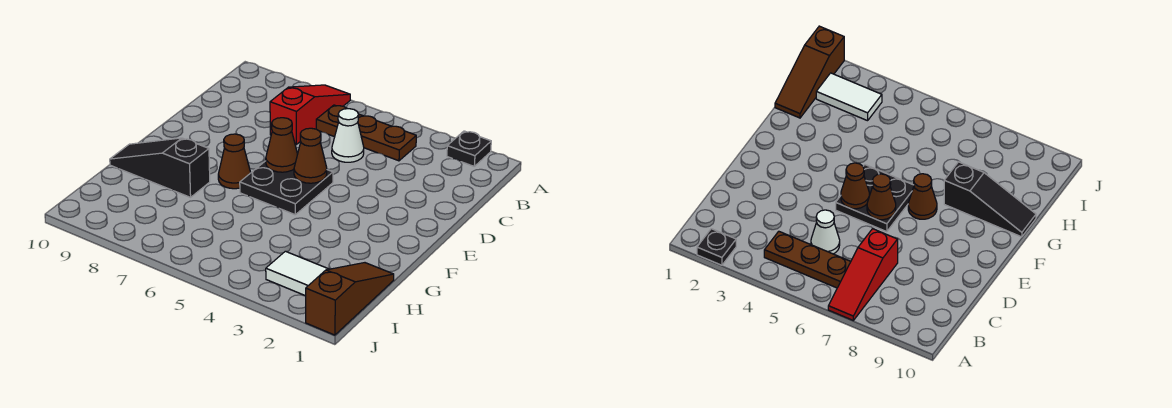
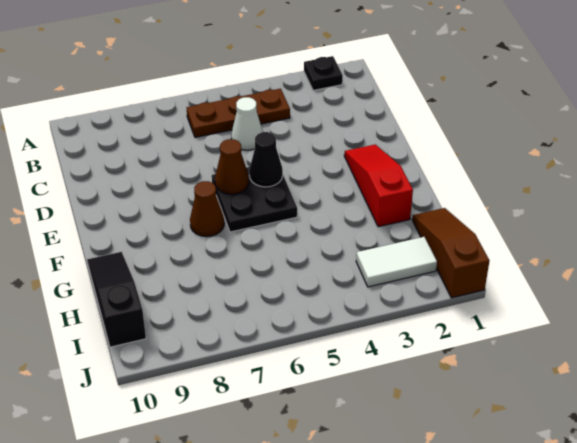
red slope A7:C7 level 1 top C -> red slope E2:G2 level 1 top G
brown cone E5 level 2 -> black cone E5 level 2
black slope G8:G10 level 1 top 8 -> black slope G10:I10 level 1 top I

